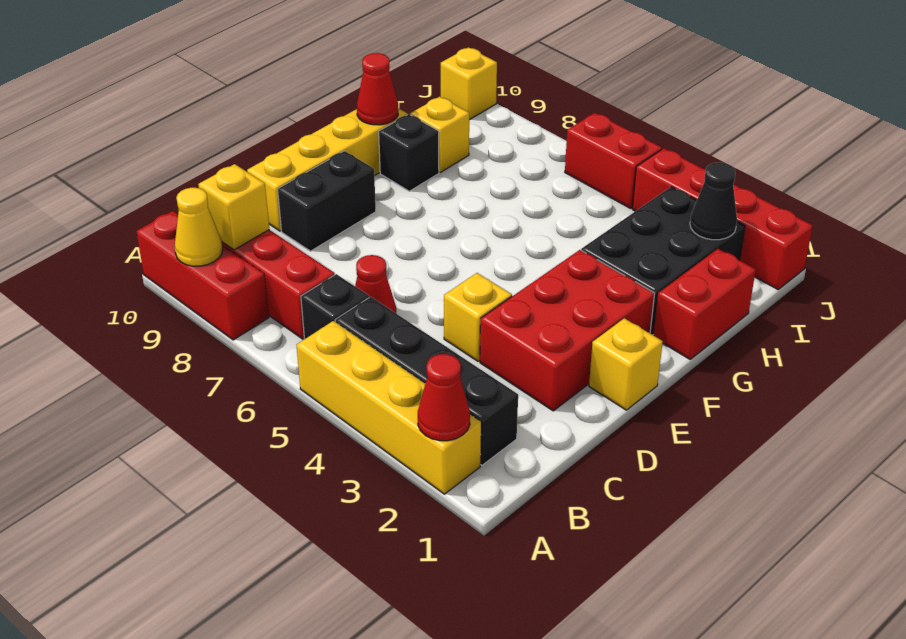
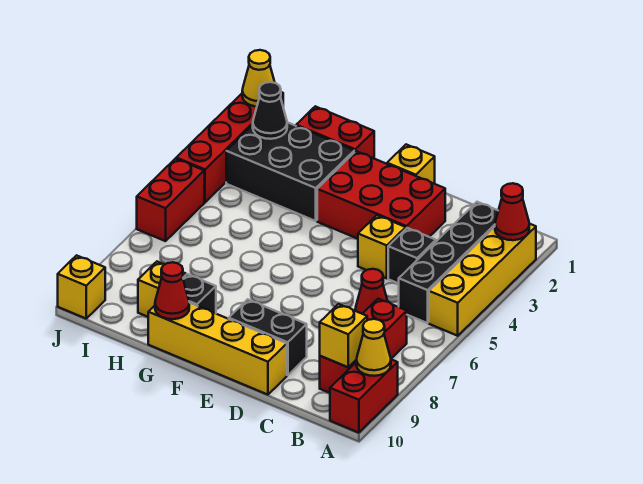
red brick A8:A10 level 1 -> red brick A9:A10 level 1
black brick B6 level 1 -> black brick C4 level 1
none -> yellow cone J1 level 2

